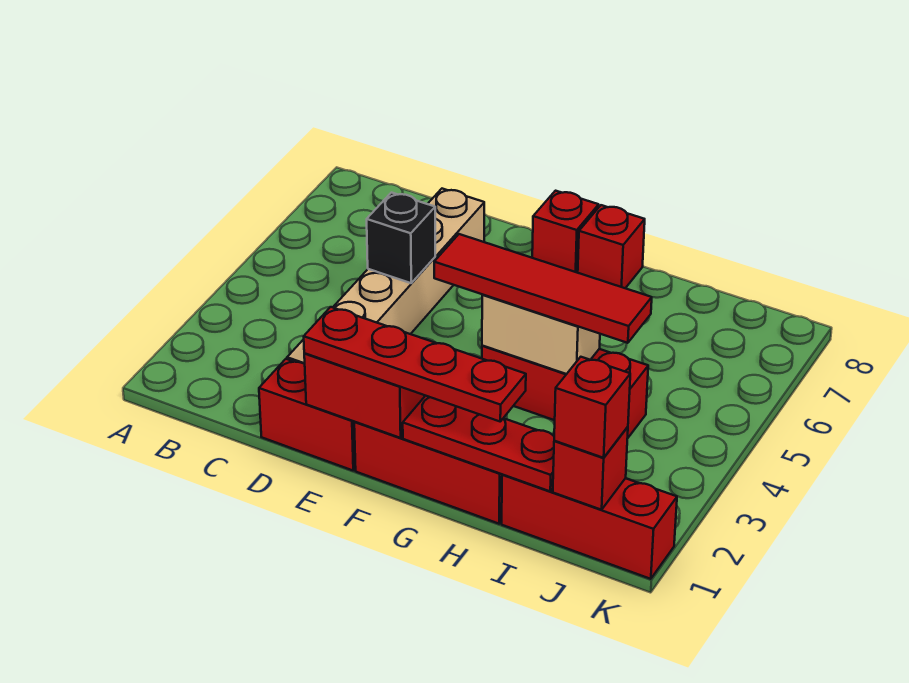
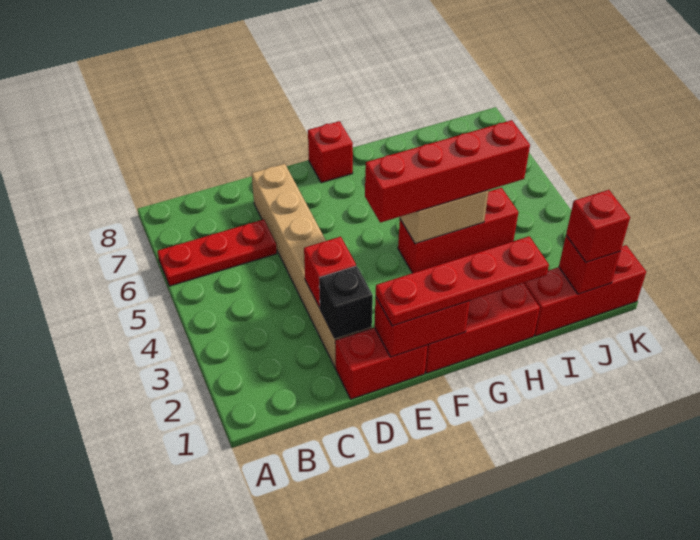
black brick D5 level 2 -> black brick D2 level 2
red tile F4:I4 level 3 -> red brick F4:I4 level 3
red plate G1:I1 level 2 -> red plate A6:C6 level 1
red brick G8 level 1 -> red brick D3 level 2

